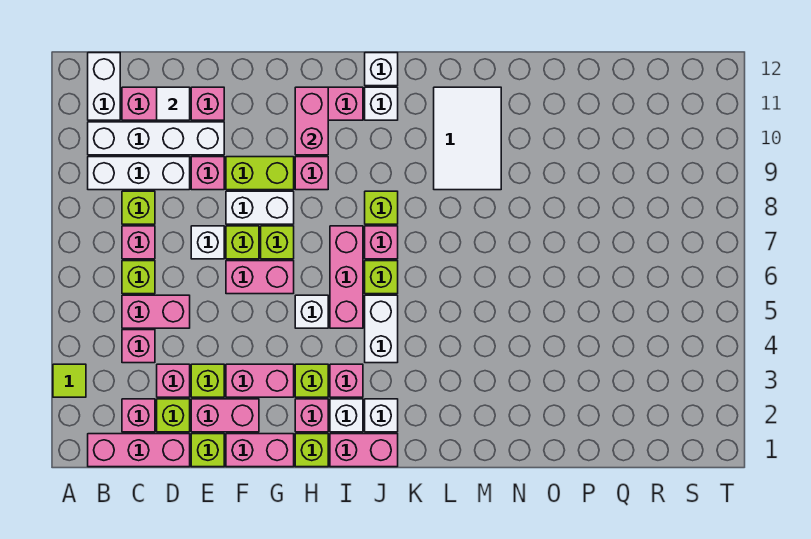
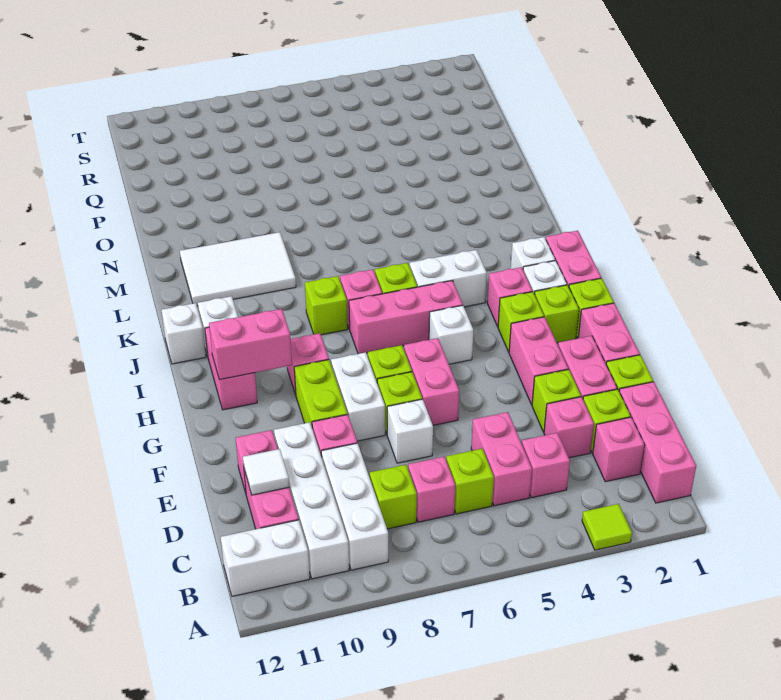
pink brick H2 level 1 -> lime brick H2 level 1

